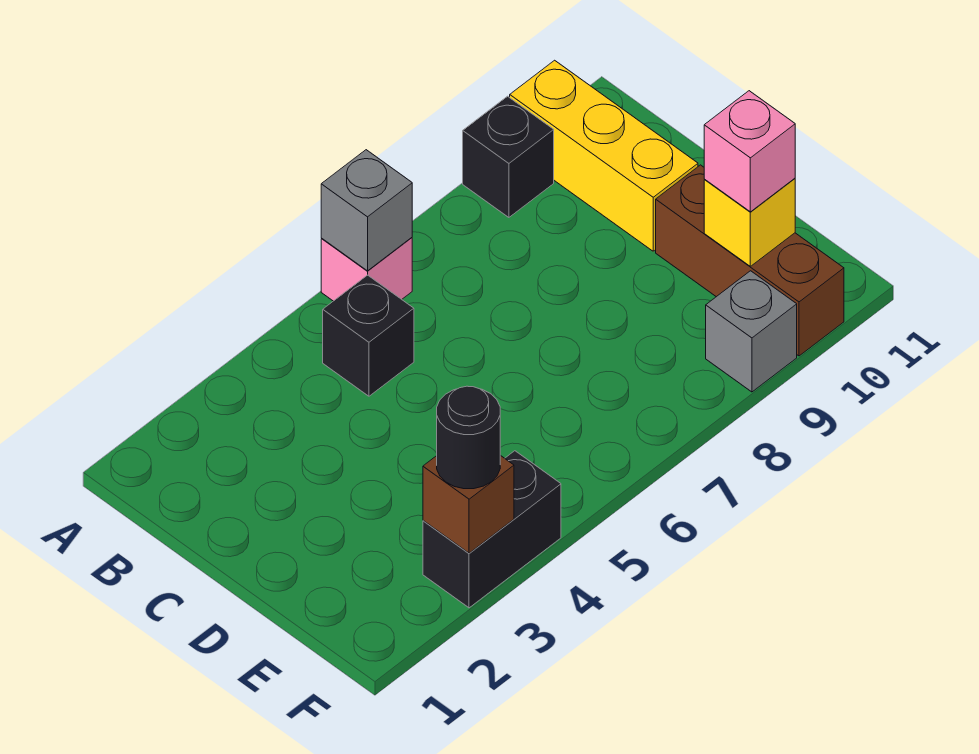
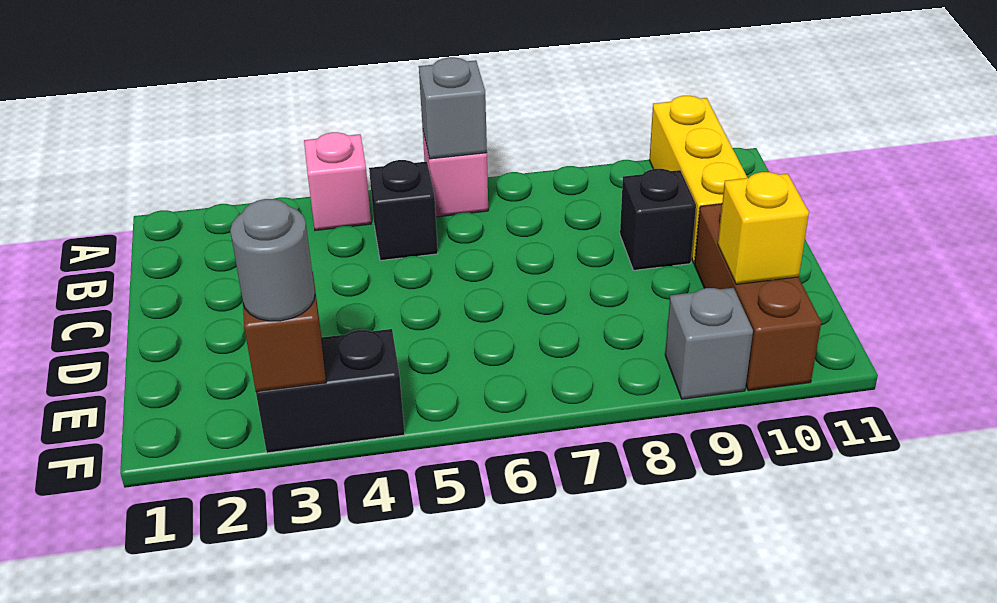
black brick A9 level 1 -> black brick C9 level 1
pink brick E10 level 3 -> pink brick A4 level 1
black round brick F3 level 3 -> grey round brick F3 level 3

